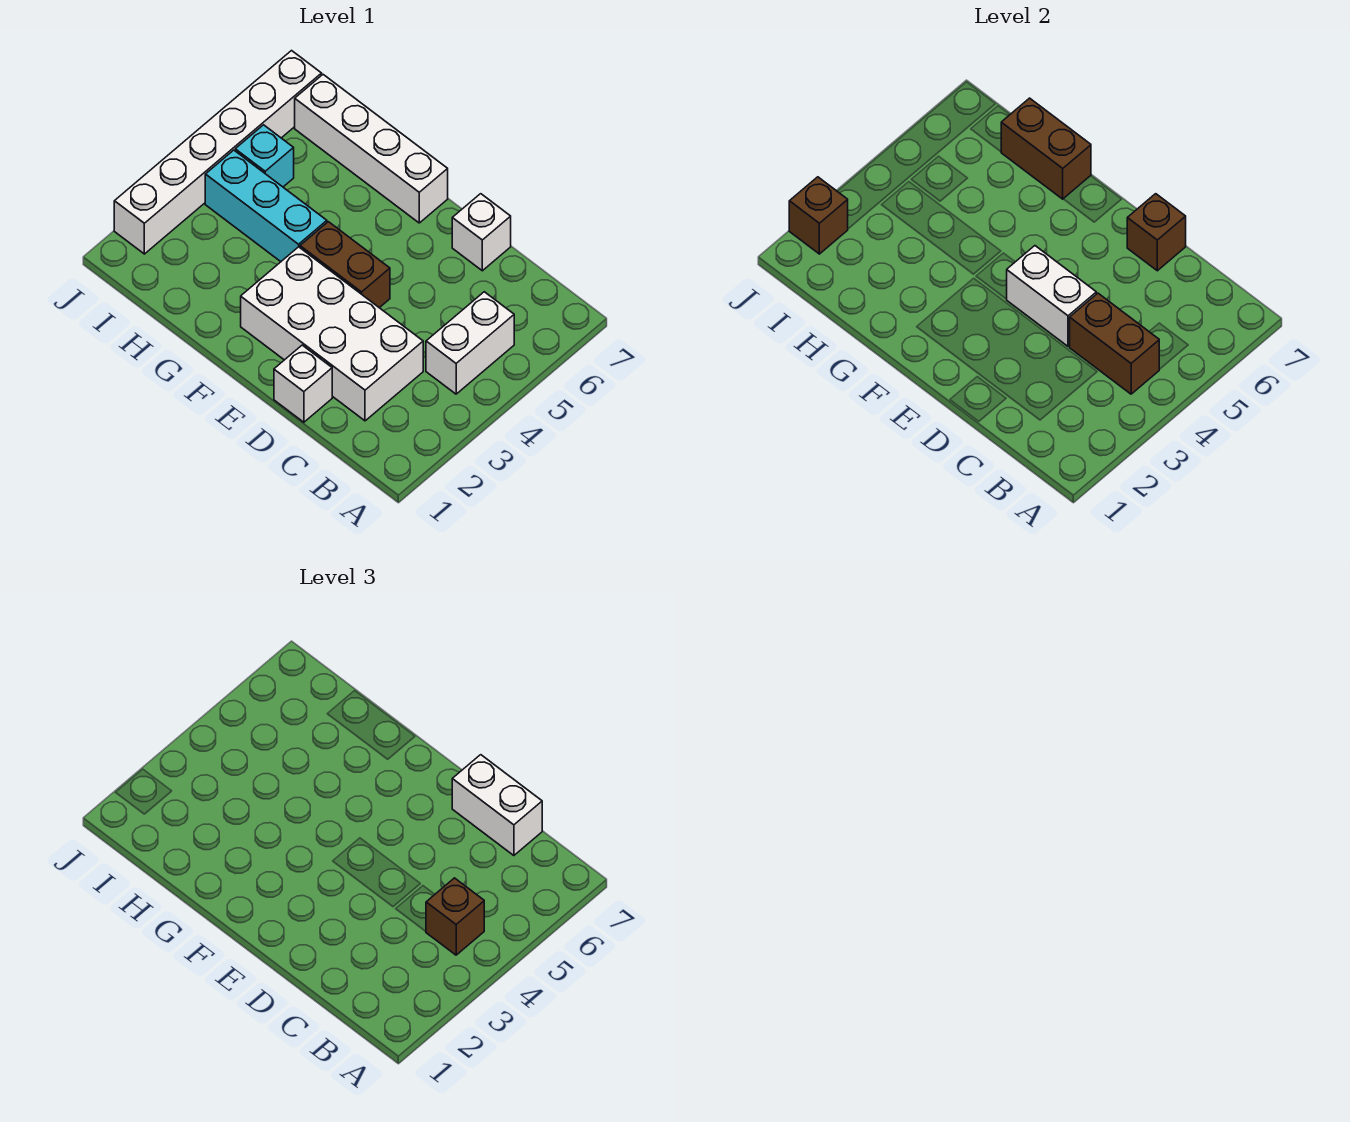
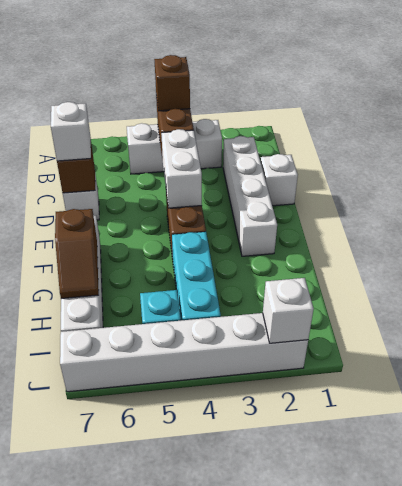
white brick B4:B5 level 1 -> white brick B3:B5 level 1
white brick C2:F3 level 1 -> white brick C2:F2 level 1
white brick C7:D7 level 3 -> white brick D7 level 3
brown brick G7:H7 level 2 -> brown slope G7:H7 level 2 top G
brown brick J2 level 2 -> white brick J2 level 2

